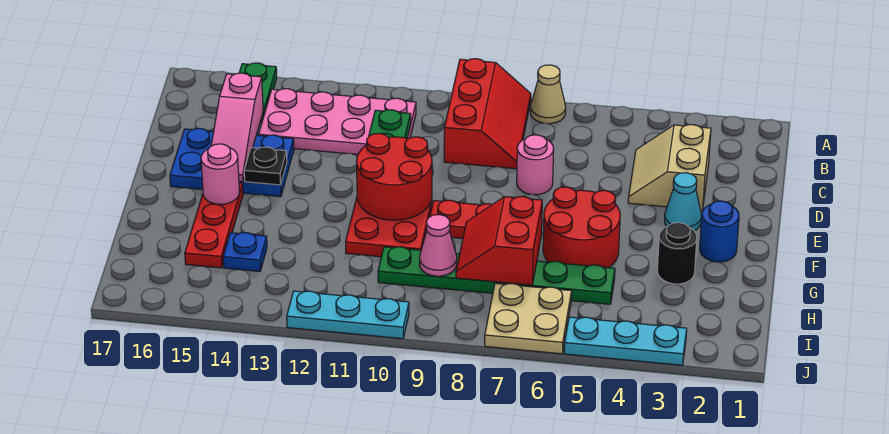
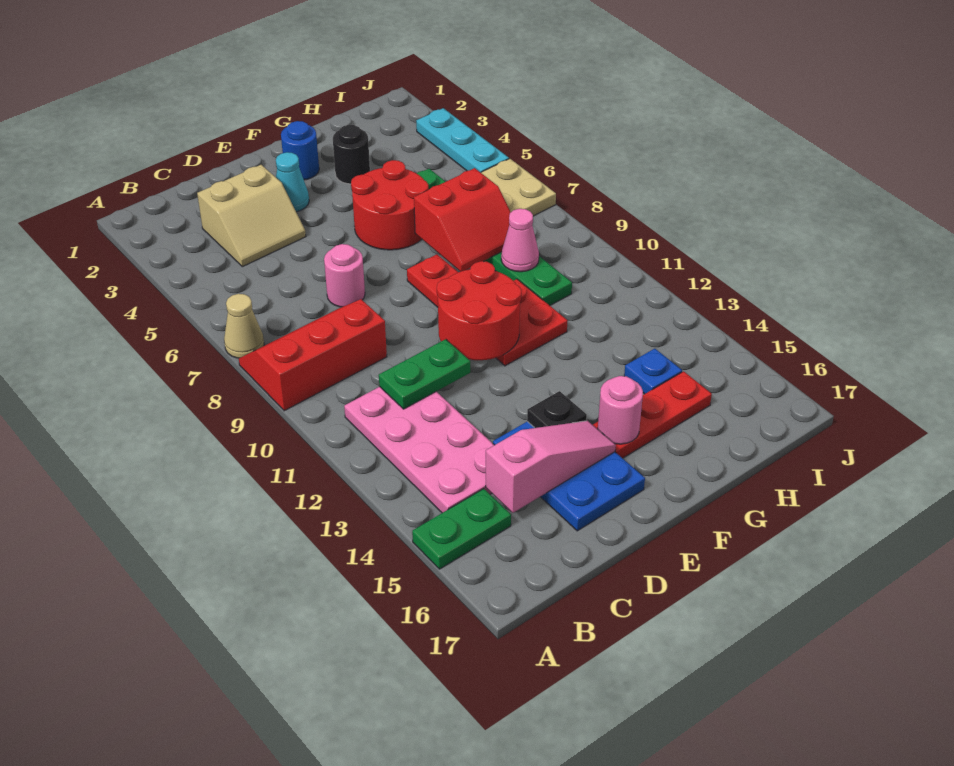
cyan plate J10:J12 level 1 -> none

